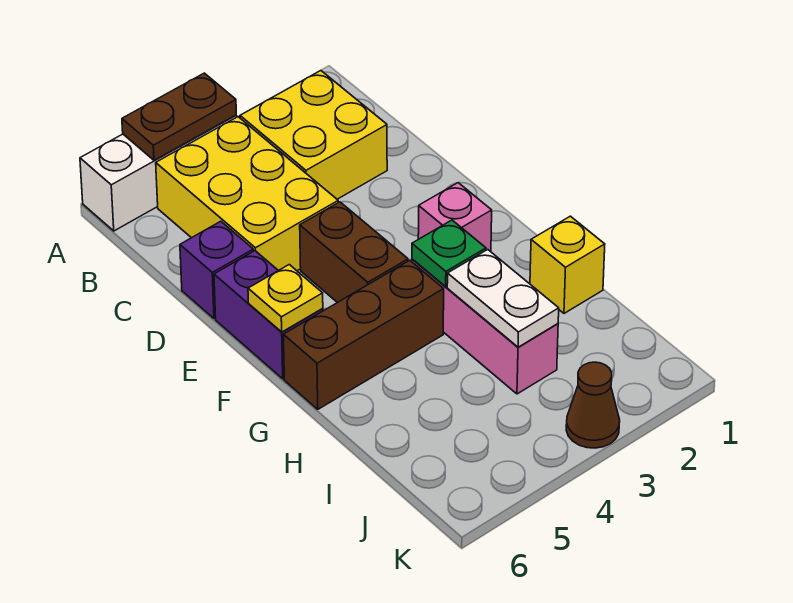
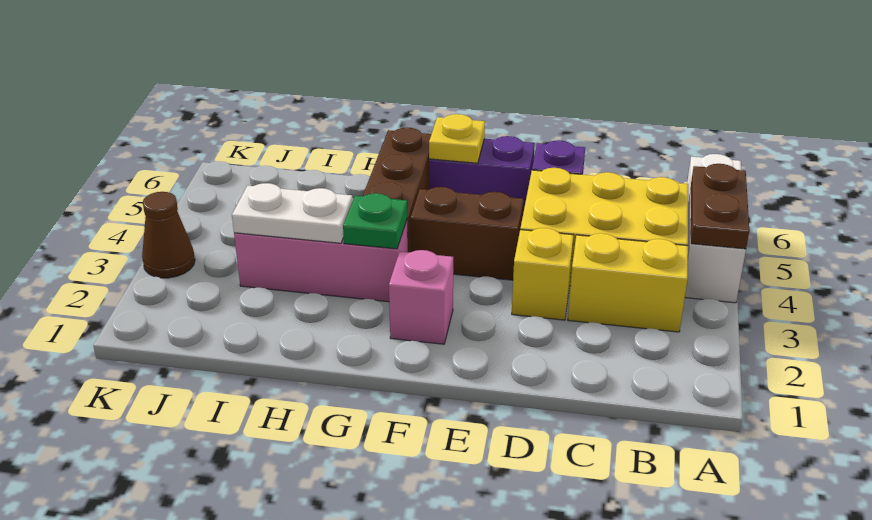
yellow brick B2:C3 level 1 -> yellow brick B3:C3 level 1
yellow brick H1 level 1 -> yellow brick D3 level 1

